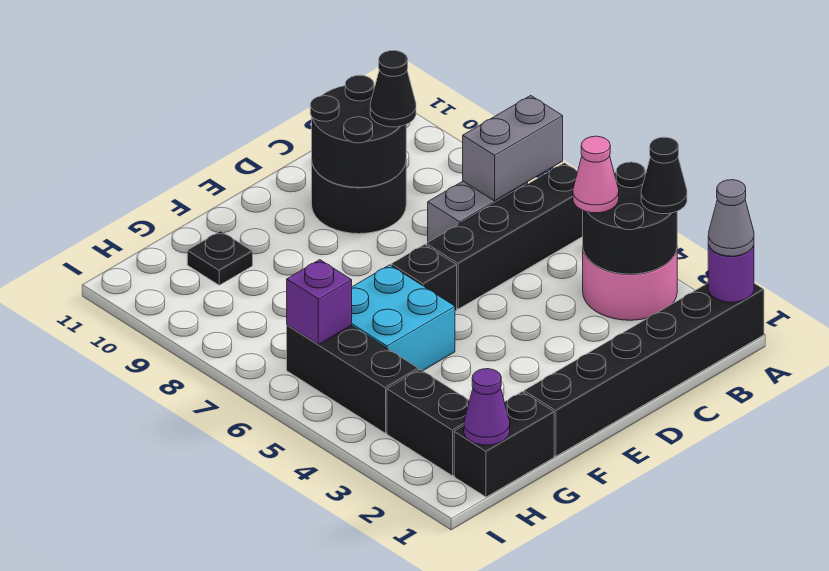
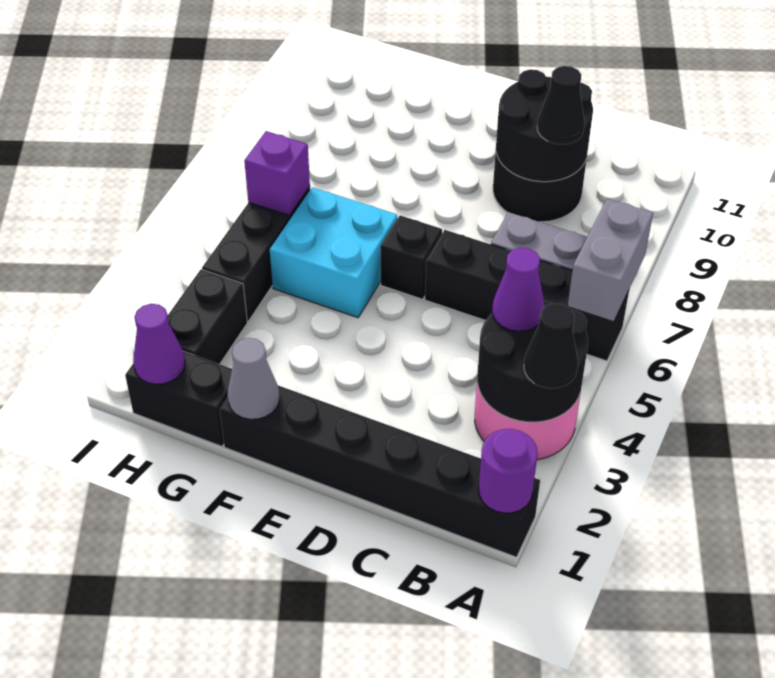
grey cone A1 level 3 -> grey cone F1 level 2
grey brick A7:B7 level 2 -> grey brick A6:A7 level 2
pink cone B4 level 3 -> purple cone B4 level 3
black plate G10 level 1 -> none

